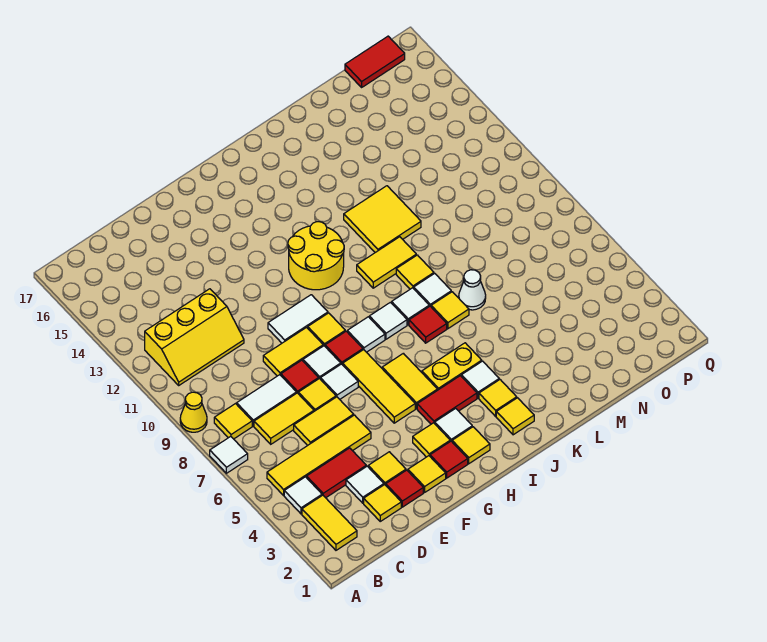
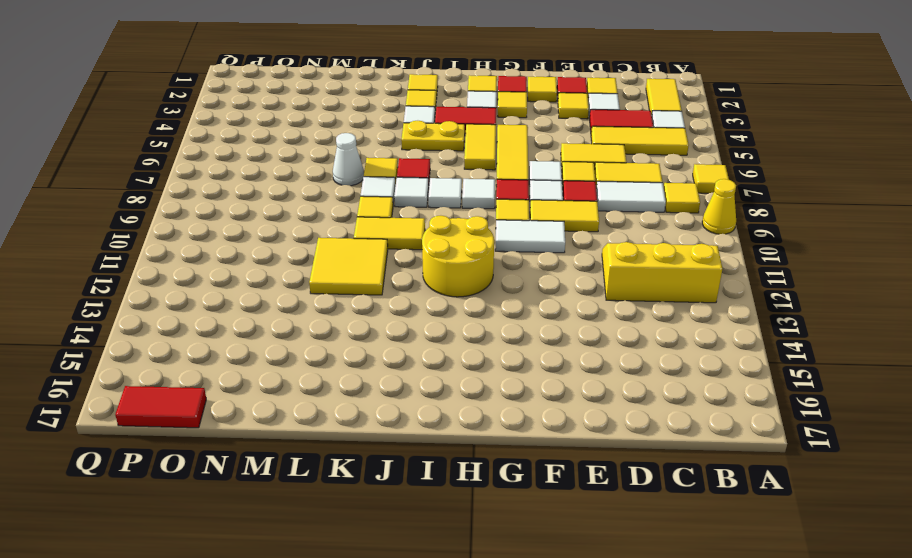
white tile A7 level 1 -> yellow tile A7 level 1
yellow tile B5:E5 level 1 -> yellow tile B5:D5 level 1

